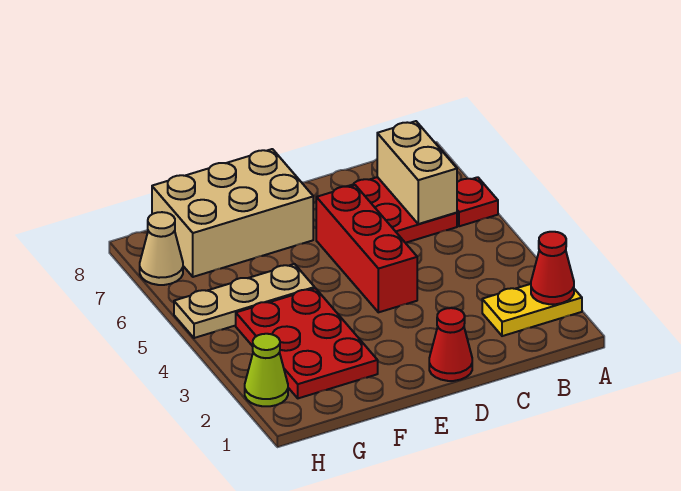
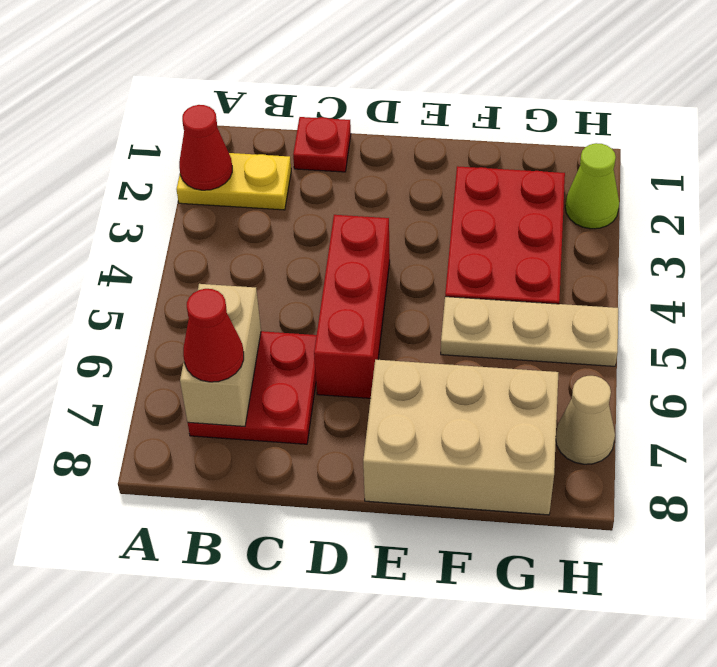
red plate A6 level 1 -> red plate C1 level 1
red cone D1 level 1 -> red cone B7 level 3

